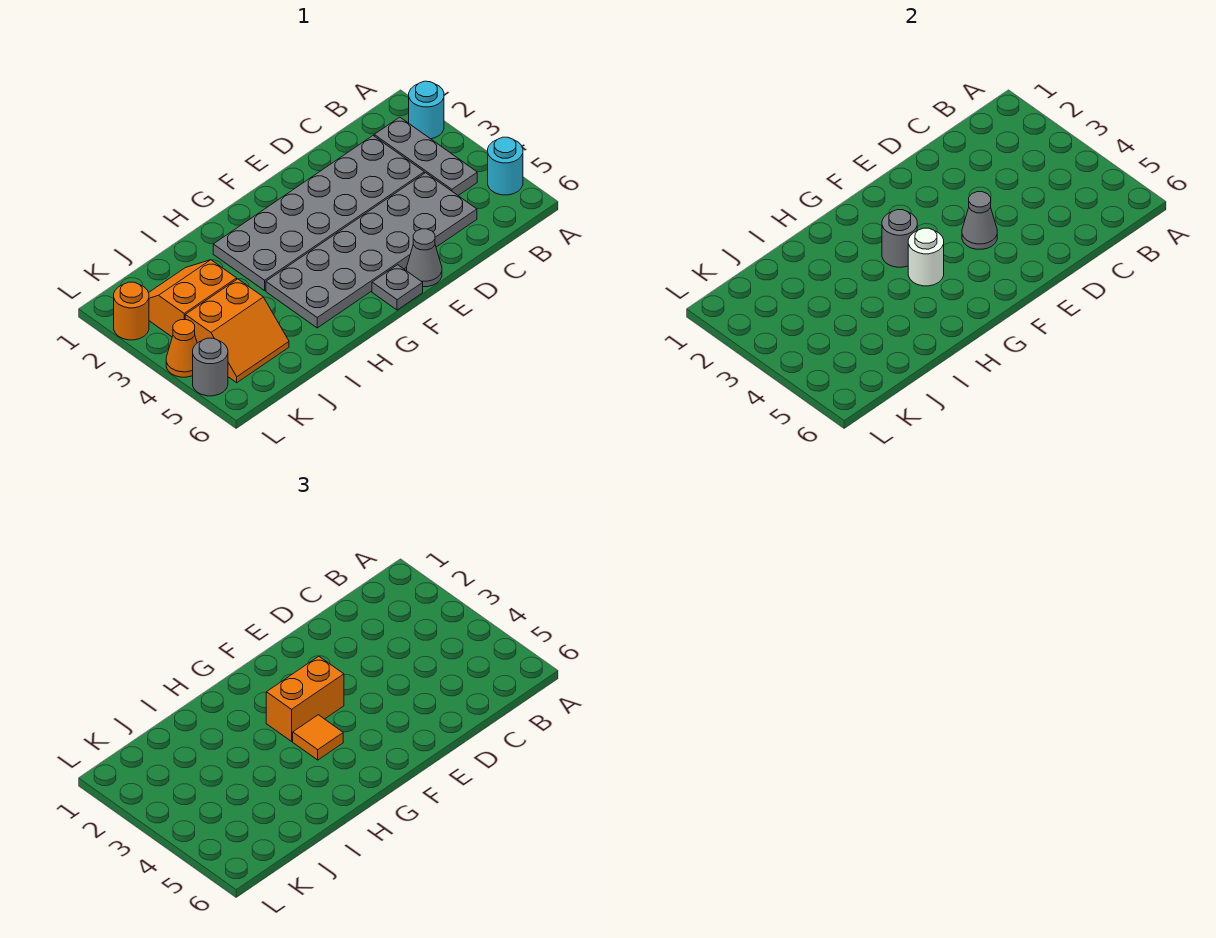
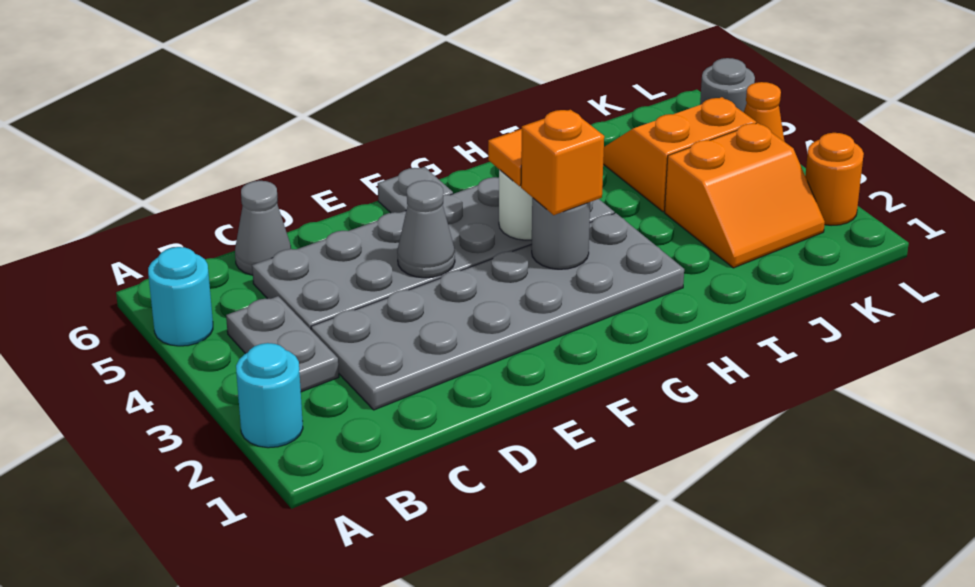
grey plate B2:B4 level 1 -> grey plate B3:B4 level 1
grey cone E6 level 1 -> grey cone C6 level 1
orange brick F3:G3 level 3 -> orange brick G3 level 3

